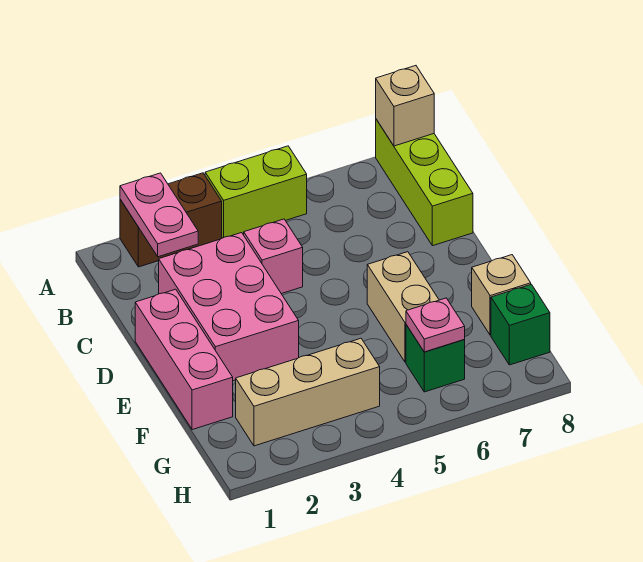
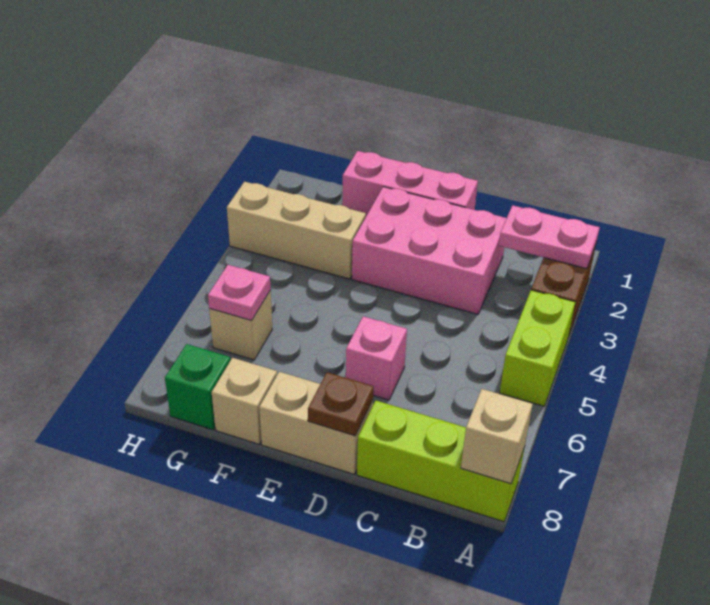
pink brick C4 level 1 -> pink brick D6 level 1
none -> brown plate D8 level 2
tan brick E6:F6 level 1 -> tan brick D8:E8 level 1
tan brick G2:G4 level 1 -> tan brick F3:H3 level 1
green brick G6 level 1 -> tan brick G6 level 1

